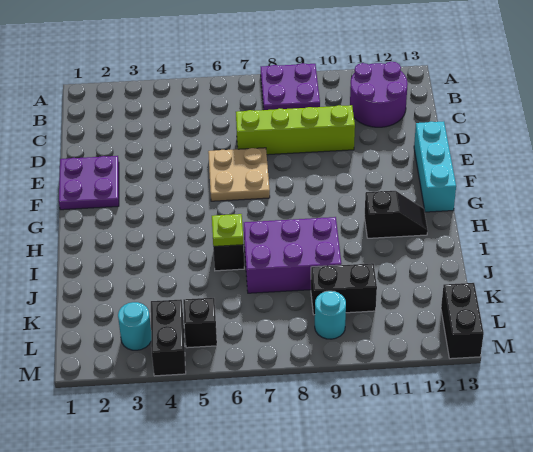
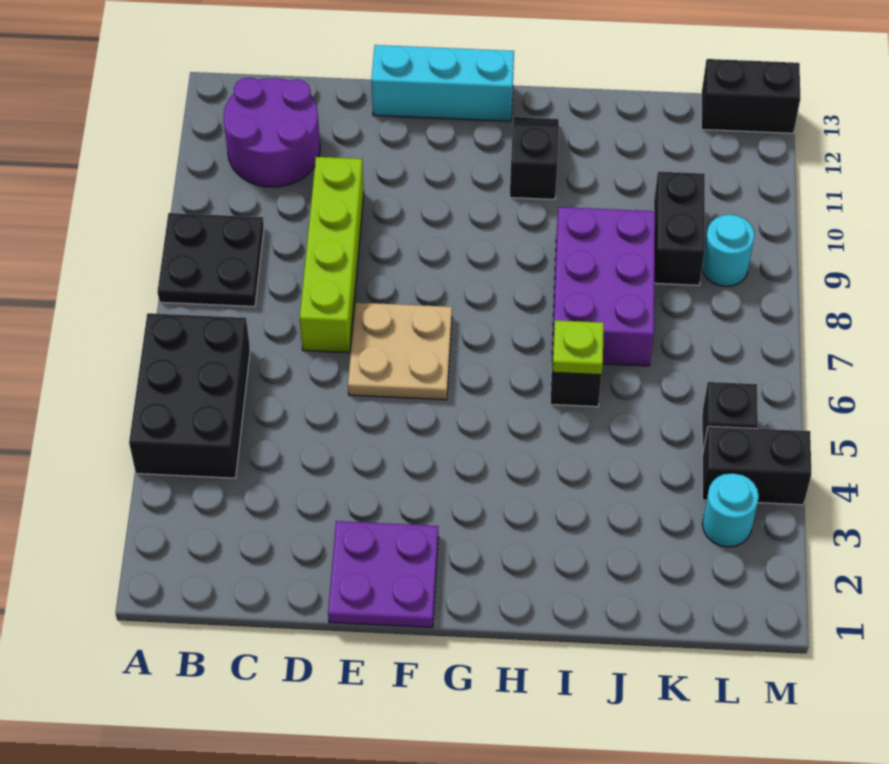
none -> black brick A4:B6 level 1
purple plate A8:B9 level 1 -> black plate A8:B9 level 1

